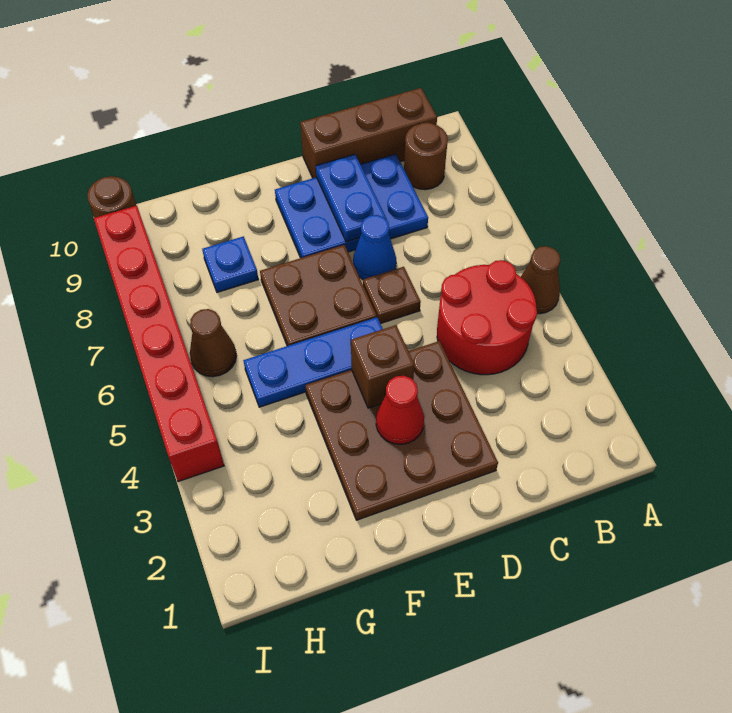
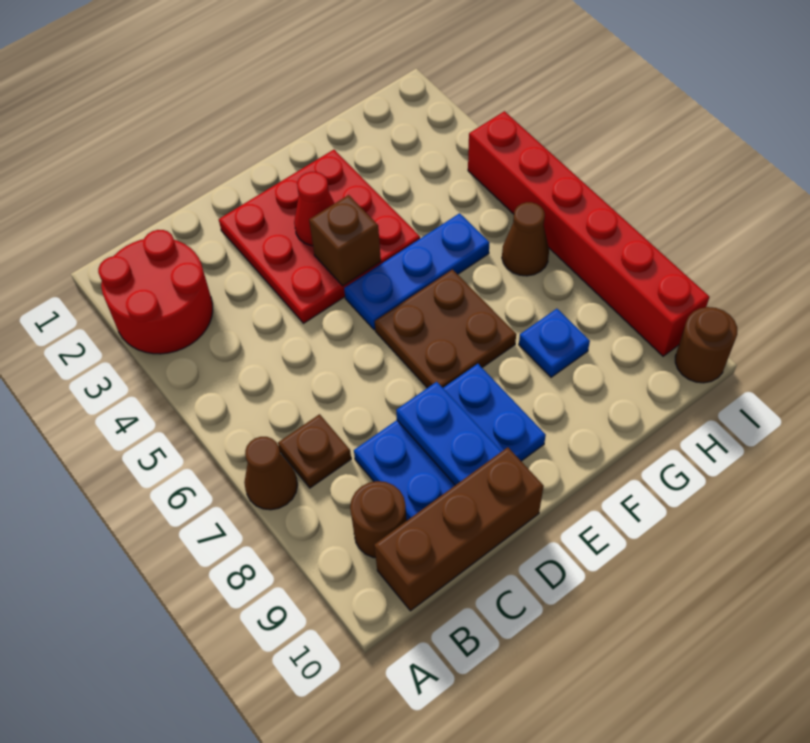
brown cone A5 level 1 -> brown cone A7 level 1
red round brick B4:C5 level 1 -> red round brick A2:B3 level 1
brown plate D2:F4 level 1 -> red plate D2:F4 level 1
brown plate D6 level 1 -> brown plate B7 level 1
blue cone D7 level 1 -> none

